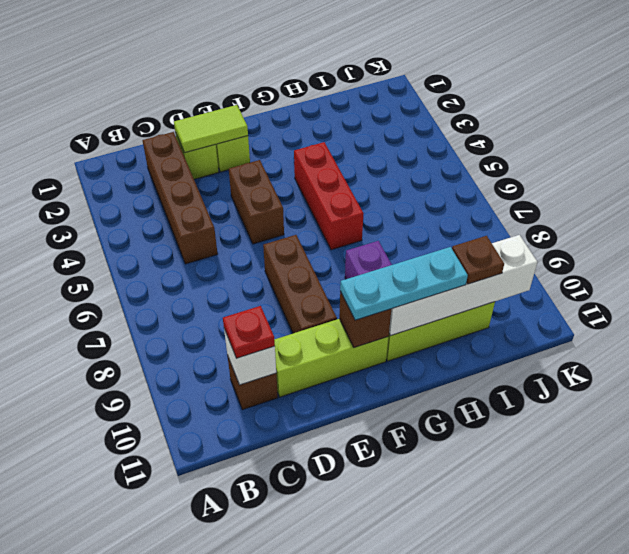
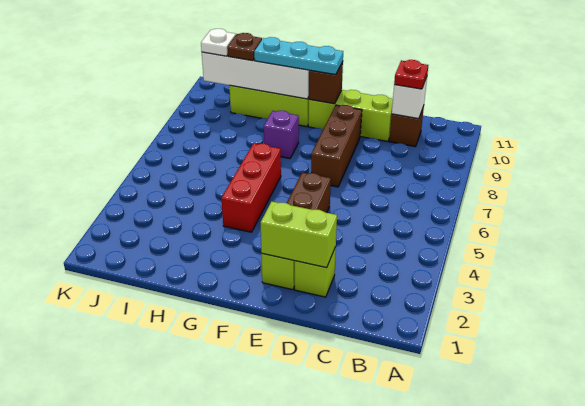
brown brick C2:C5 level 1 -> none
lime tile D2:E2 level 2 -> lime brick D2:E2 level 2
none -> white plate J10 level 3

